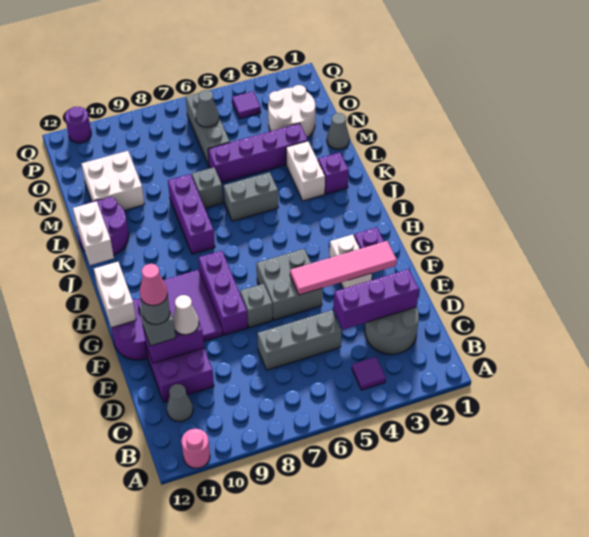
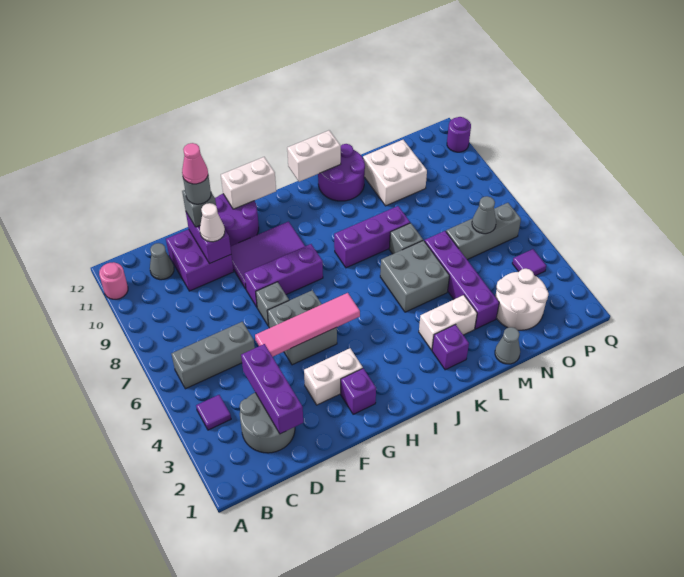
grey brick D5:D7 level 1 -> grey brick B6:D6 level 1
pink tile F2:F5 level 2 -> pink tile E5:H5 level 2
grey brick K5:K6 level 1 -> grey brick K5:L6 level 1

